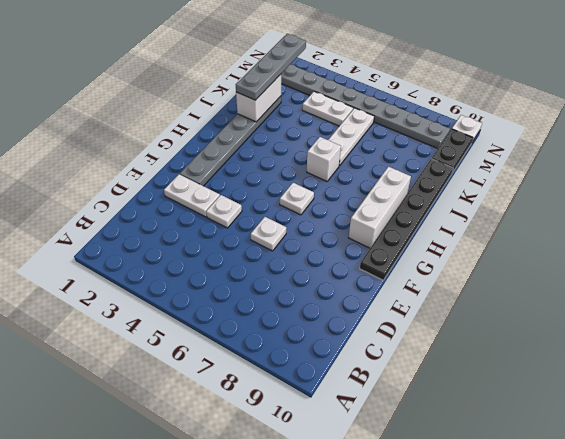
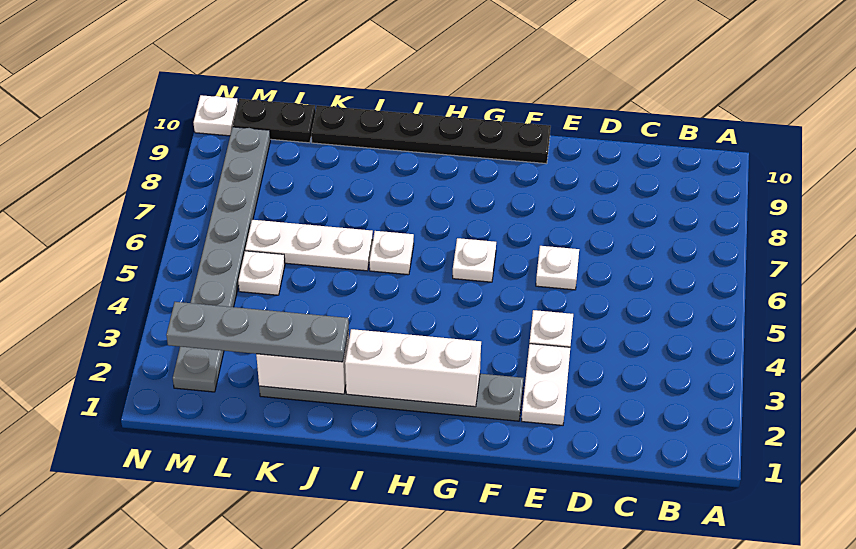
white brick G9:I9 level 1 -> white brick G2:I2 level 2
white brick I6 level 1 -> white plate I6 level 1
white plate L4:L5 level 1 -> white plate L5 level 1

